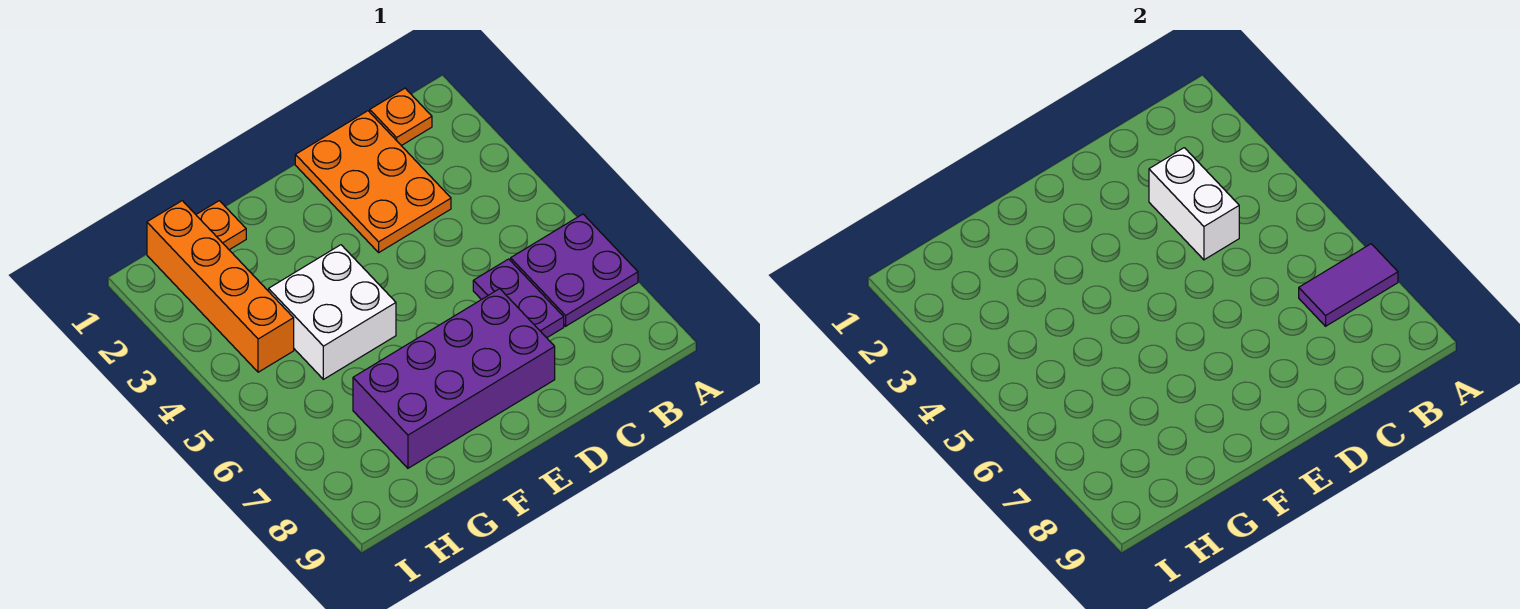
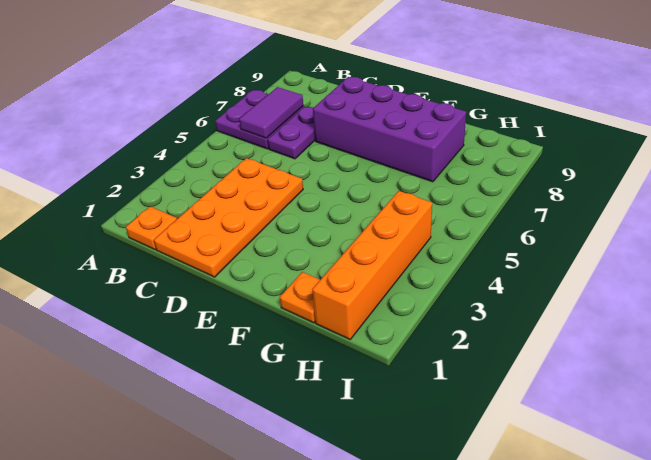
purple tile A7:B7 level 2 -> purple tile B6:B7 level 2
orange plate C1:D3 level 1 -> orange plate C1:D4 level 1
white brick C3:C4 level 2 -> none
white brick F4:G5 level 1 -> none

